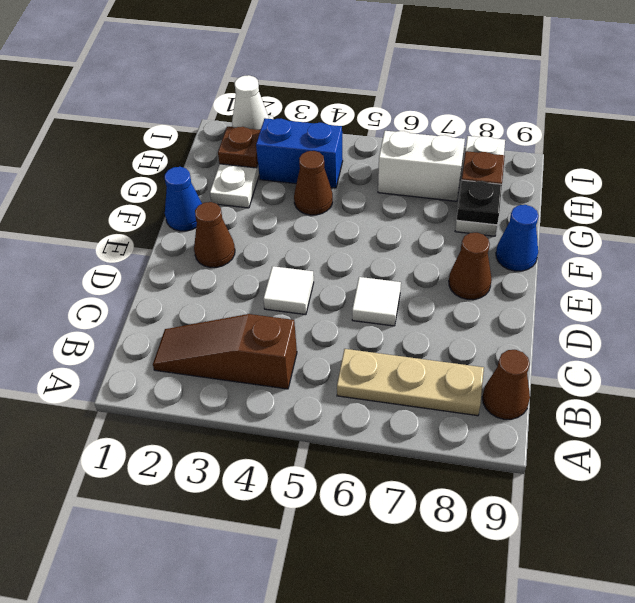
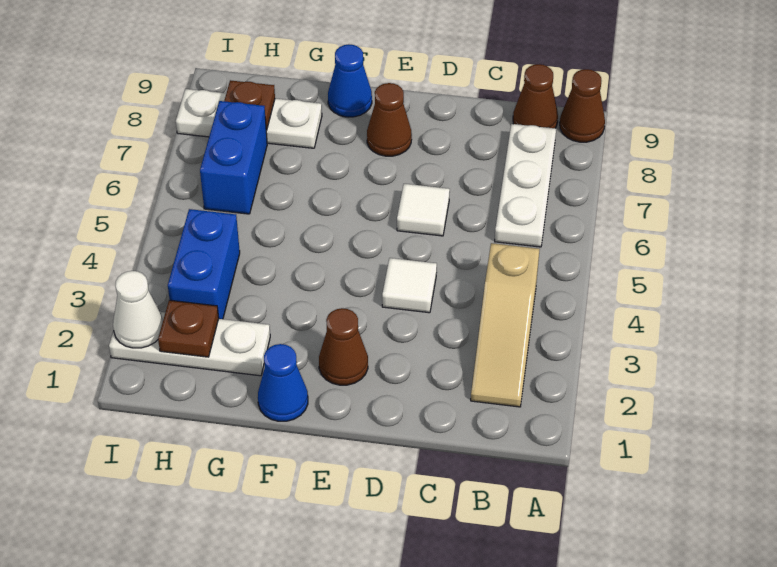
brown slope B2:B4 level 1 top 4 -> tan slope B2:B4 level 1 top 4
tan plate B6:B8 level 1 -> white plate B6:B8 level 1
brown cone G4 level 1 -> brown cone A9 level 1
black plate G8 level 2 -> none
white brick H6:H7 level 1 -> blue brick H6:H7 level 1

